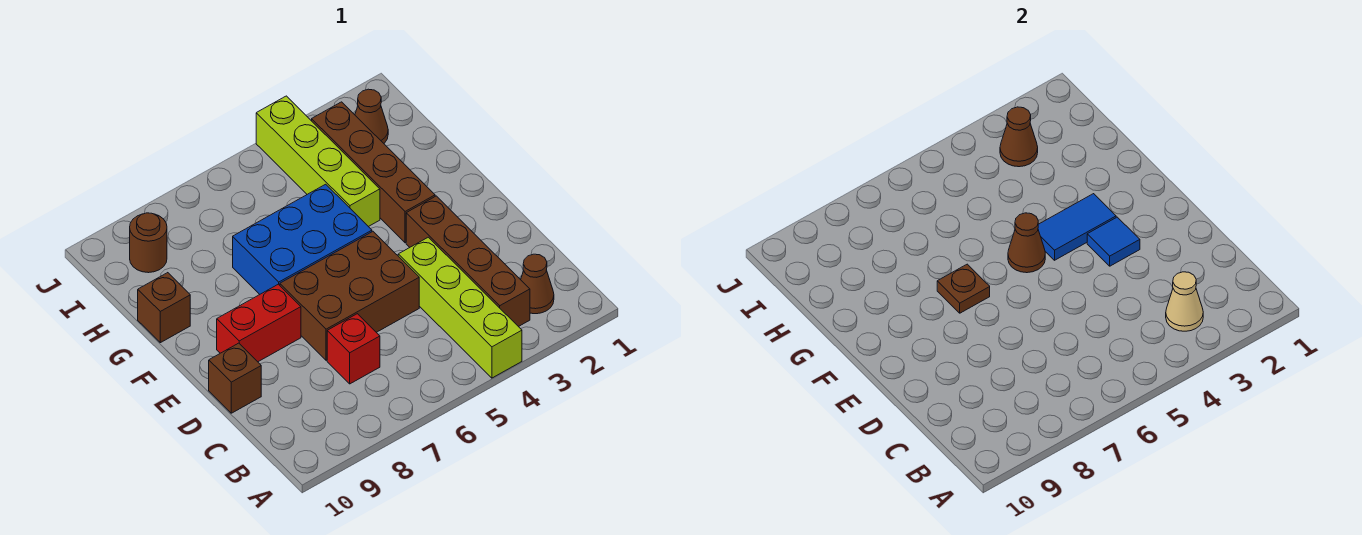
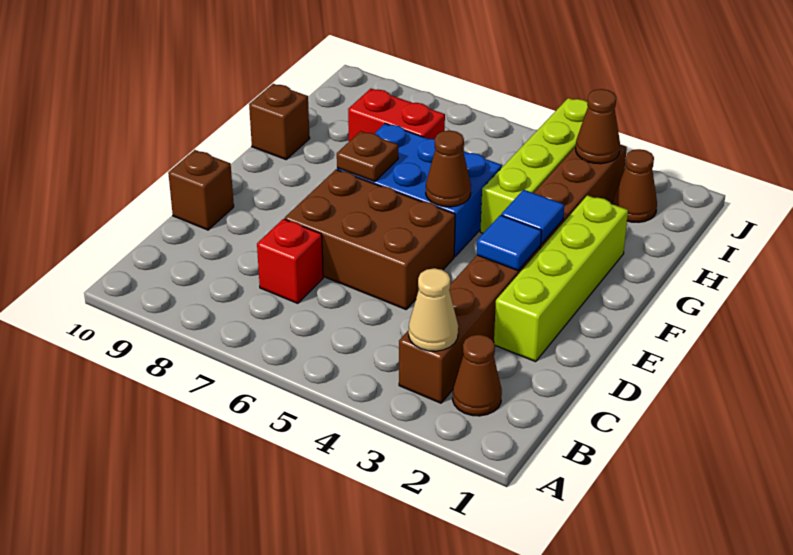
lime brick A4:D4 level 1 -> lime brick D2:G2 level 1
red brick E8:E9 level 1 -> red brick H7:H8 level 1
blue tile F3:F4 level 2 -> blue tile F3 level 2
brown round brick I9 level 1 -> none

